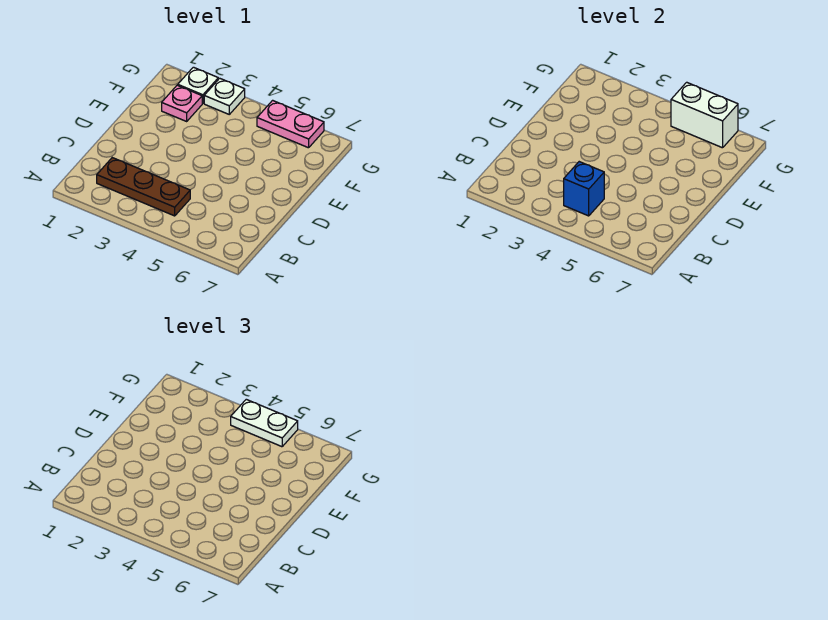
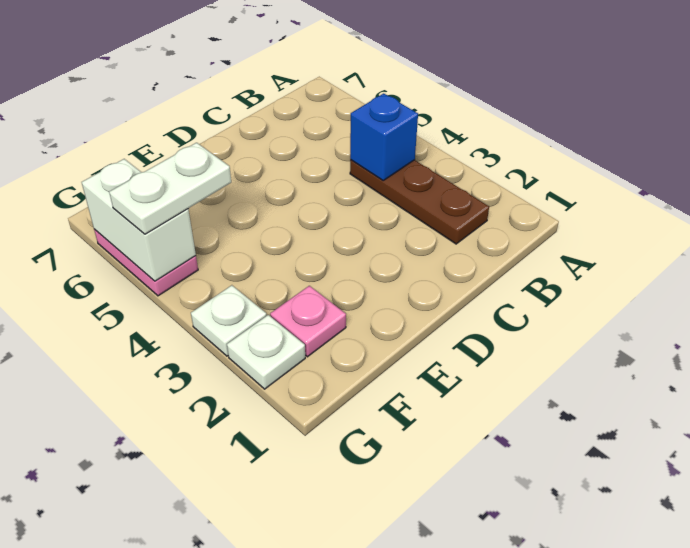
white plate G4:G5 level 3 -> white plate F5:G5 level 3

